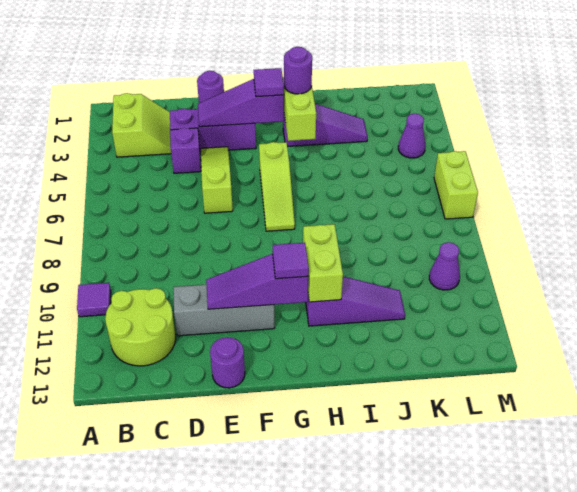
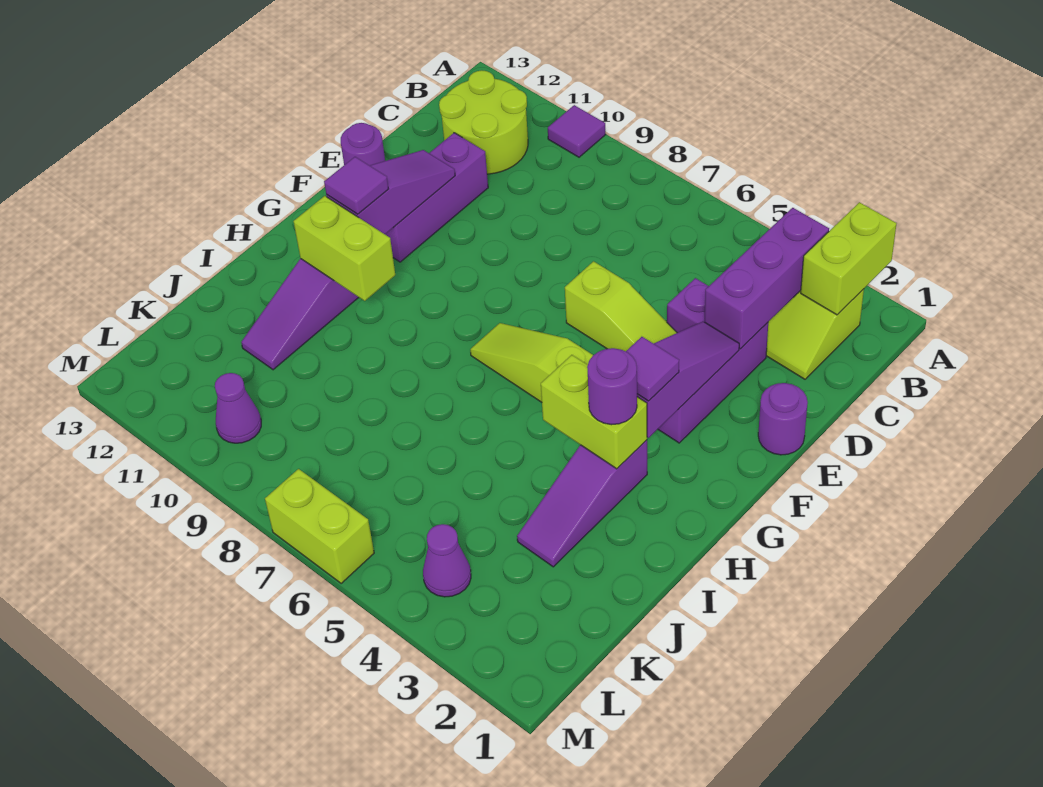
none -> lime brick A2:B2 level 2
none -> purple brick B3:D3 level 2
grey brick D11:F11 level 1 -> purple brick D11:F11 level 1

